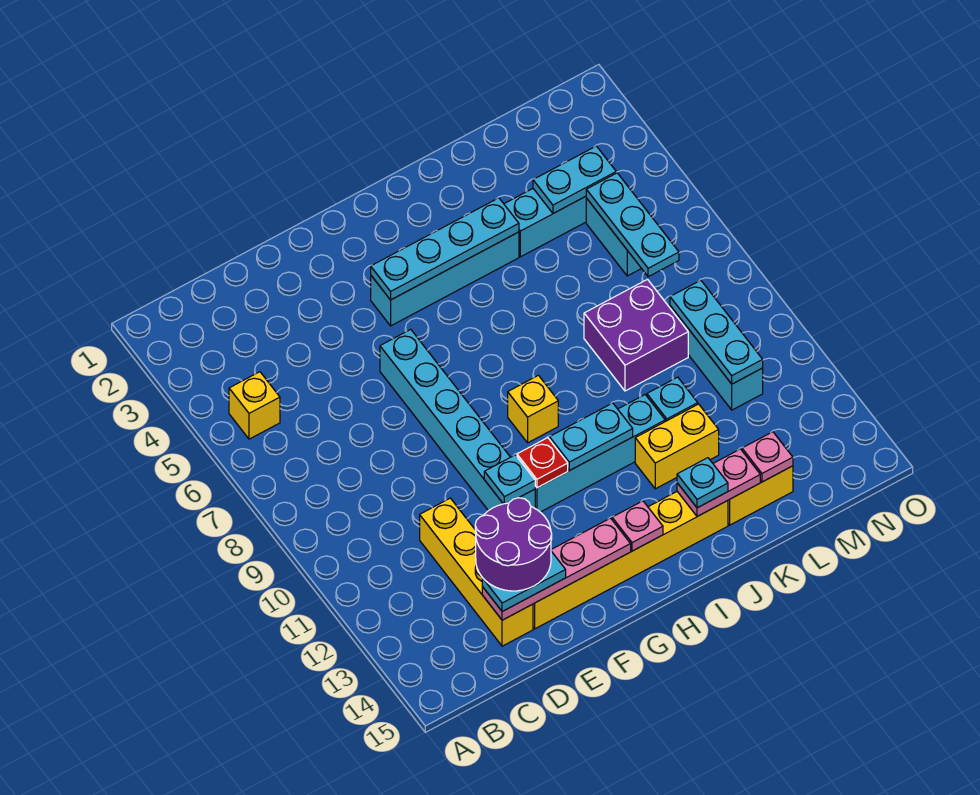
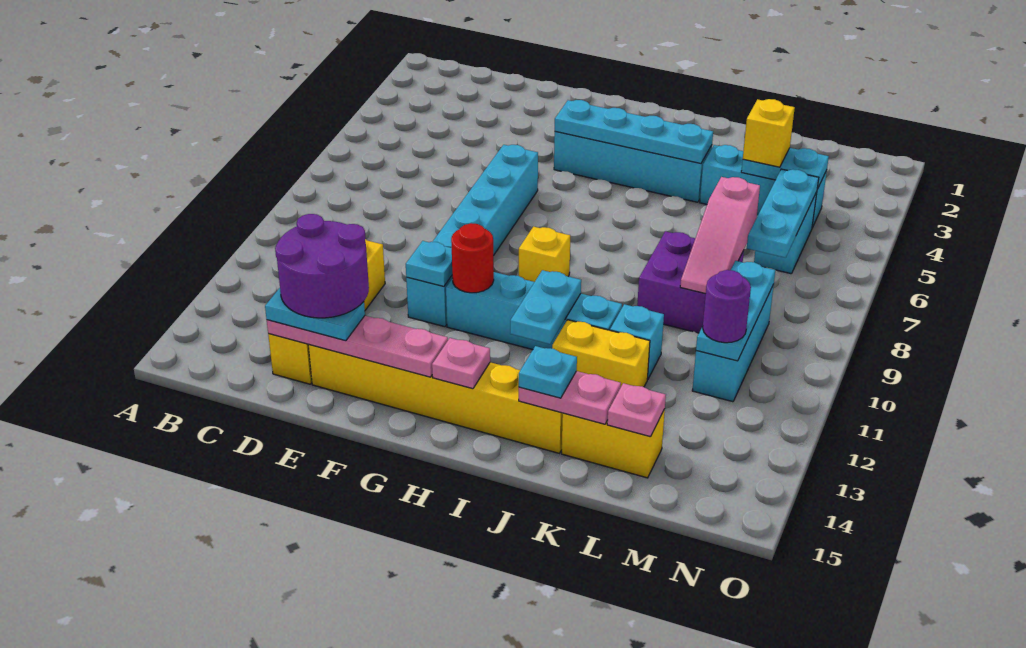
yellow brick B5 level 1 -> yellow brick L4 level 3
red plate G11 level 2 -> red round brick G11 level 2
cyan plate H11:I11 level 2 -> cyan plate I11:I12 level 2
none -> pink slope L7:L9 level 2 top 7
none -> purple round brick M11 level 3

